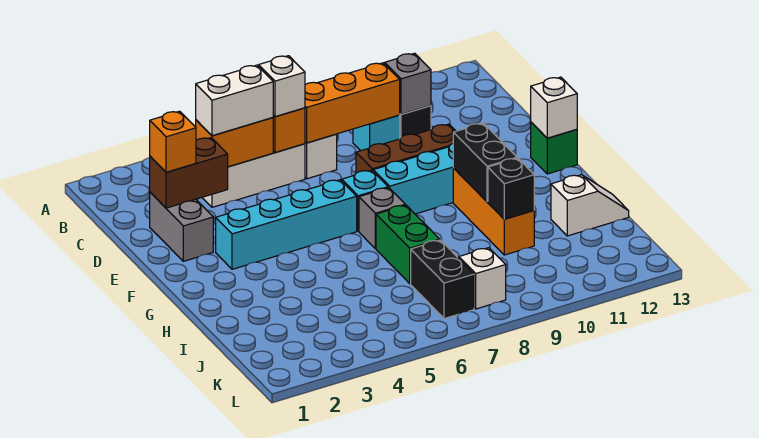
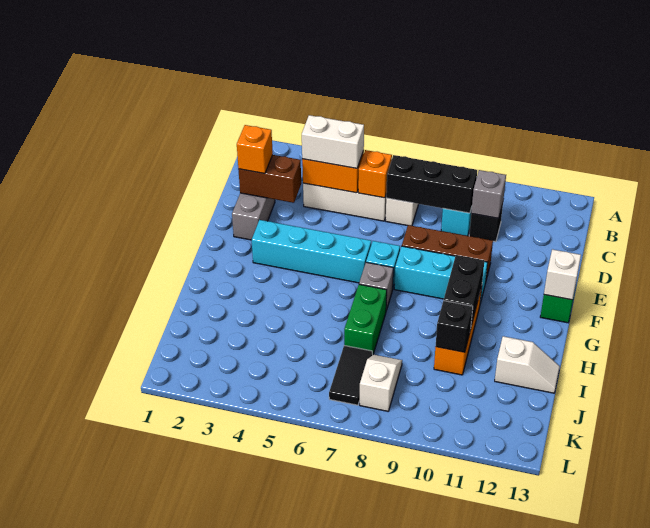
white brick C6 level 3 -> none
orange brick C7:C9 level 2 -> black brick C7:C9 level 2
black brick J7:K7 level 1 -> black tile J7:K7 level 1

